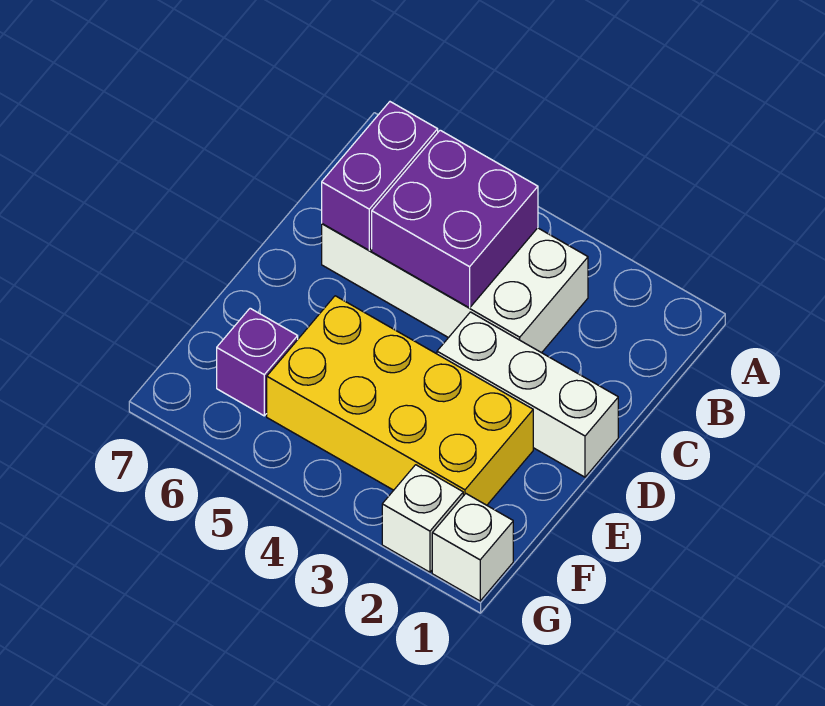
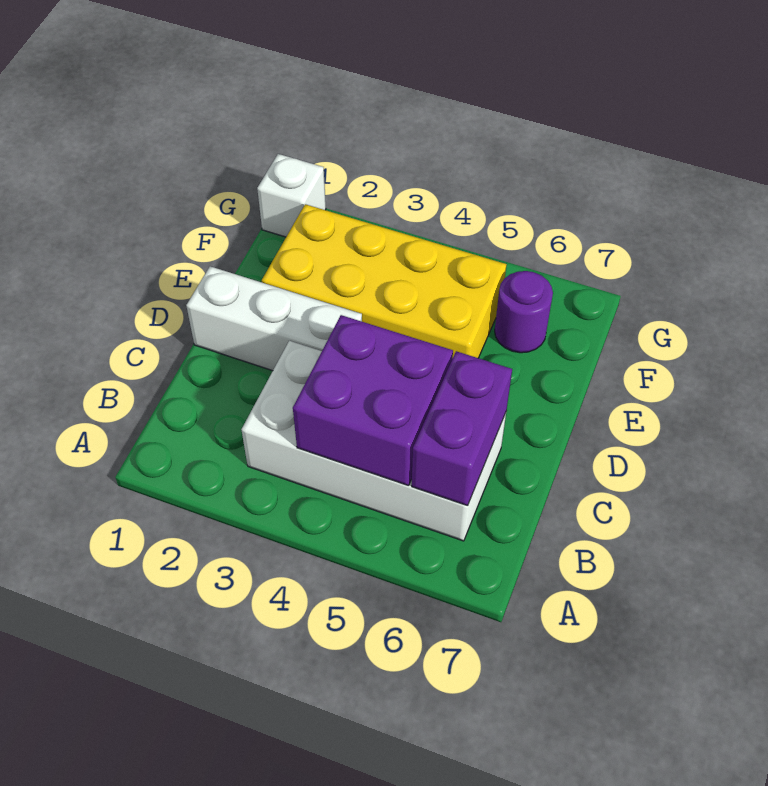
purple brick F6 level 1 -> purple round brick F6 level 1
white brick G2 level 1 -> none

